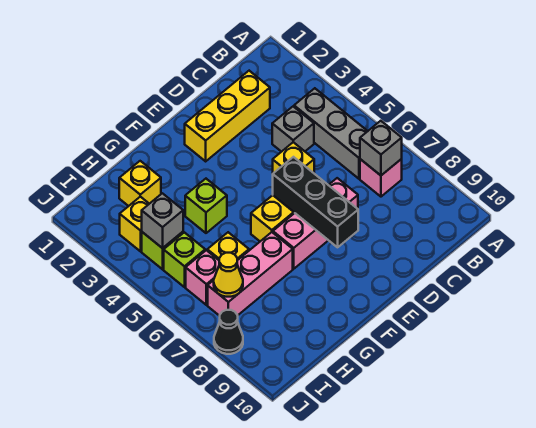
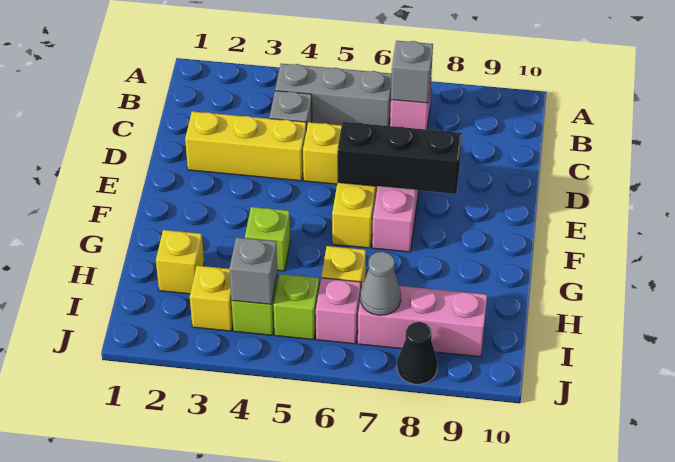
yellow brick C2:E2 level 1 -> yellow brick D2:D4 level 1
pink brick G7:I7 level 1 -> pink brick I7:I9 level 1
yellow cone I7 level 2 -> grey cone I7 level 2

